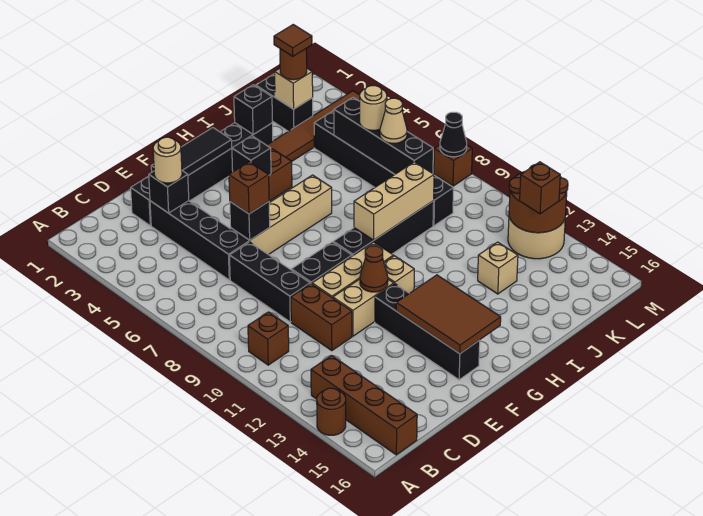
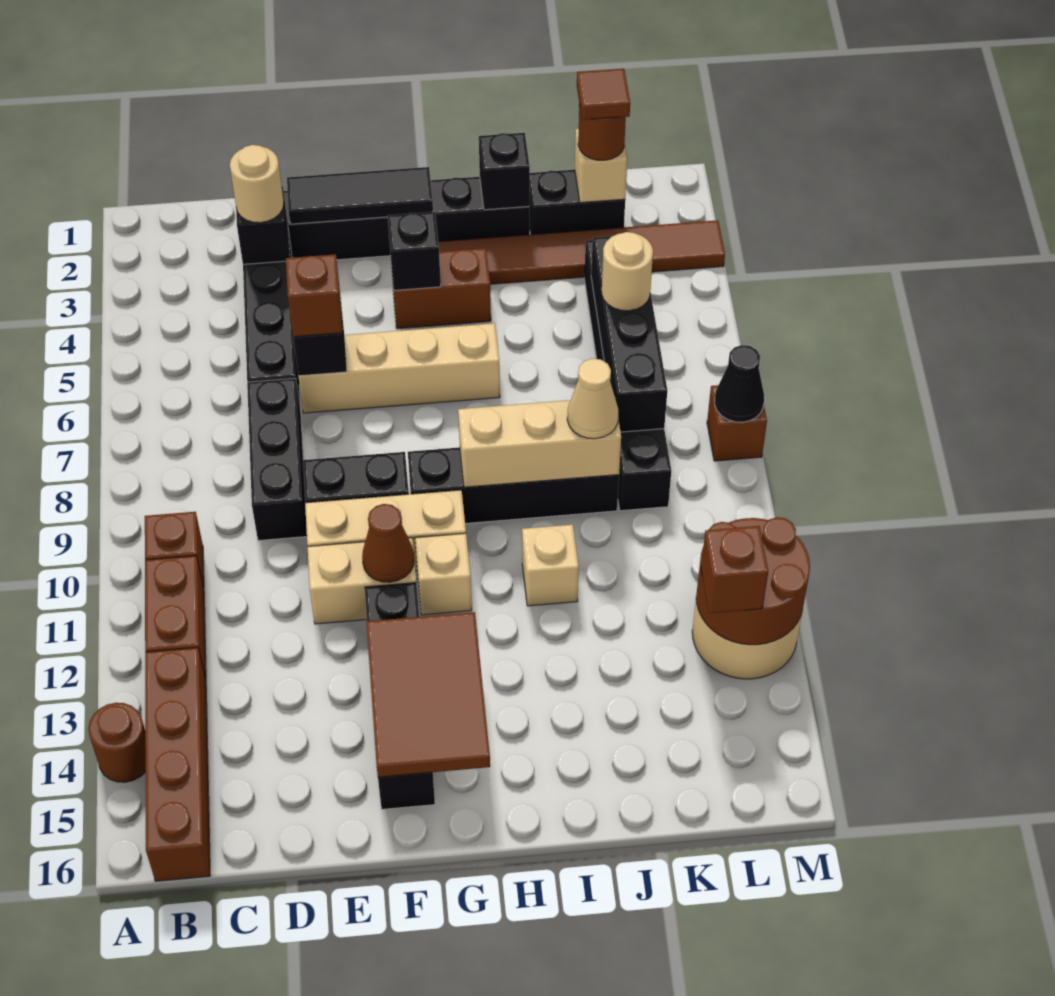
brown brick D10:D11 level 1 -> brown brick B11:B12 level 1
tan brick J13 level 1 -> tan brick I11 level 1
black brick K1:K2 level 1 -> black brick J2:K2 level 1
tan cone K7 level 3 -> tan cone J9 level 3

